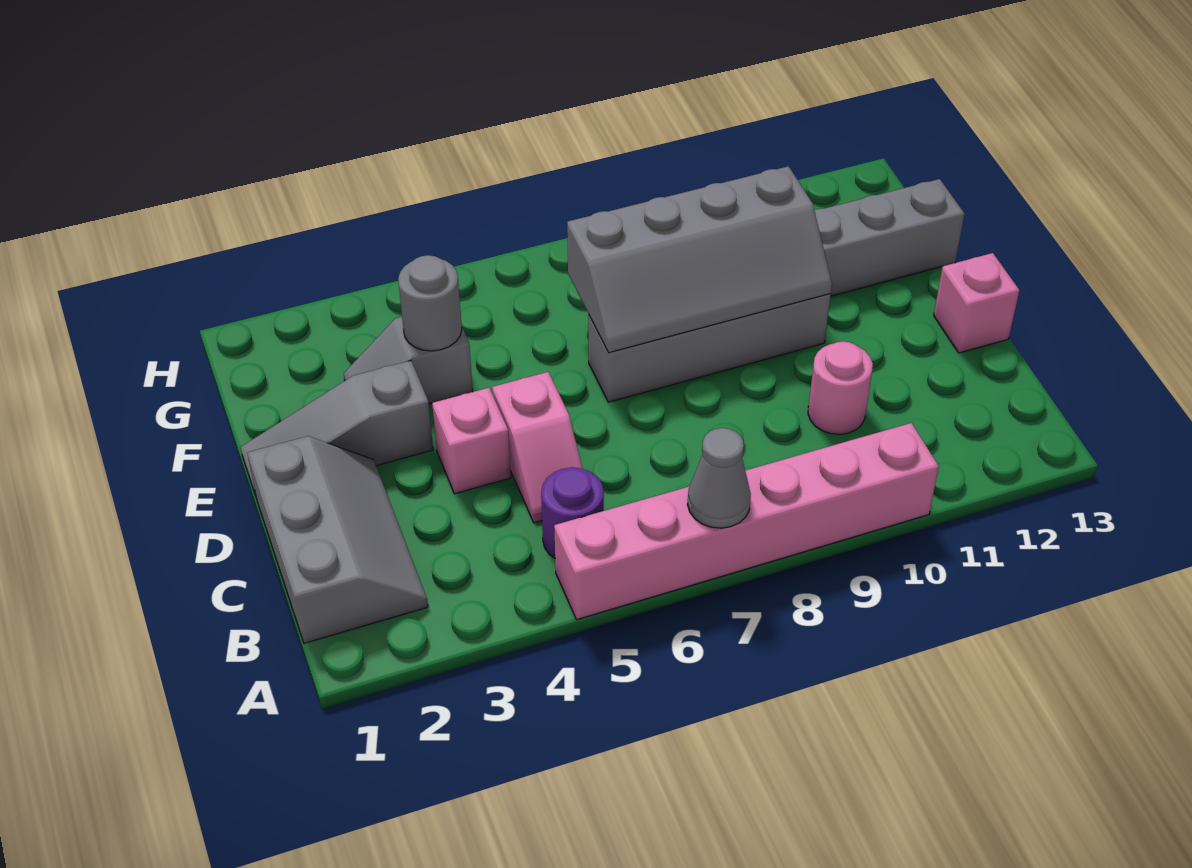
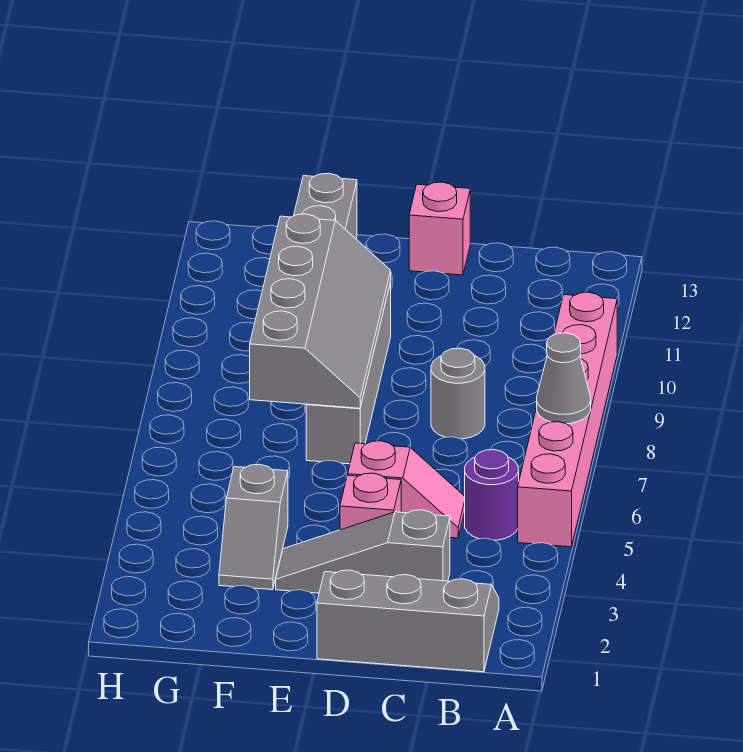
pink round brick C10 level 1 -> none
grey slope E1:E3 level 1 top 3 -> grey slope C3:E3 level 1 top C
grey round brick F4 level 2 -> grey round brick C8 level 1

